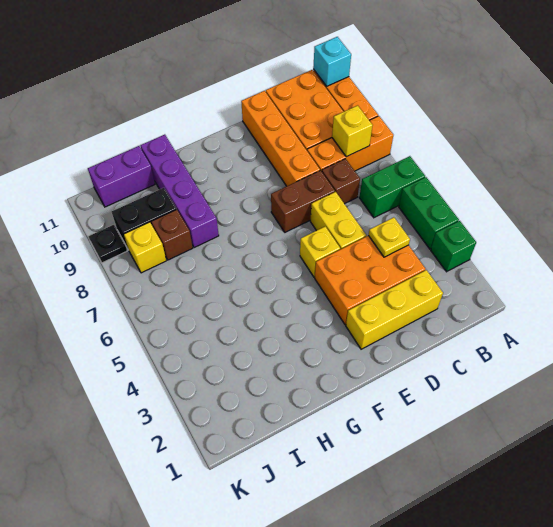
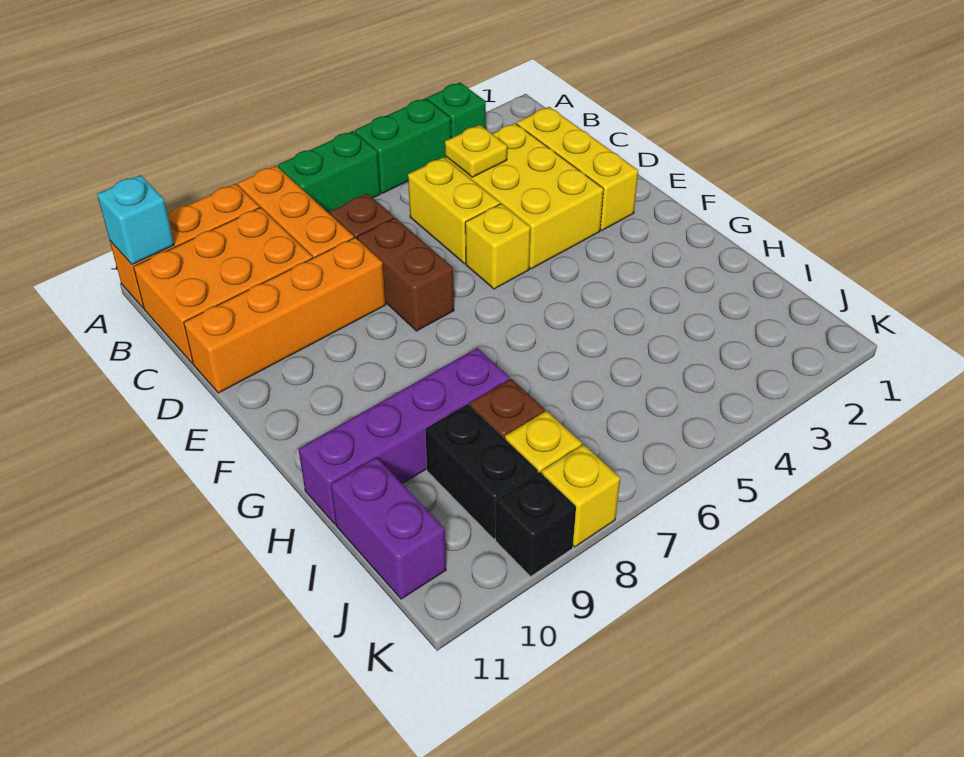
green brick A6:B6 level 1 -> green brick A6:A7 level 1
yellow brick B8 level 2 -> yellow brick K8 level 1
orange brick C3:E4 level 1 -> yellow brick C3:E4 level 1
yellow brick D5:D6 level 1 -> yellow brick C5:D5 level 1
black plate K9 level 1 -> black brick K9 level 1

